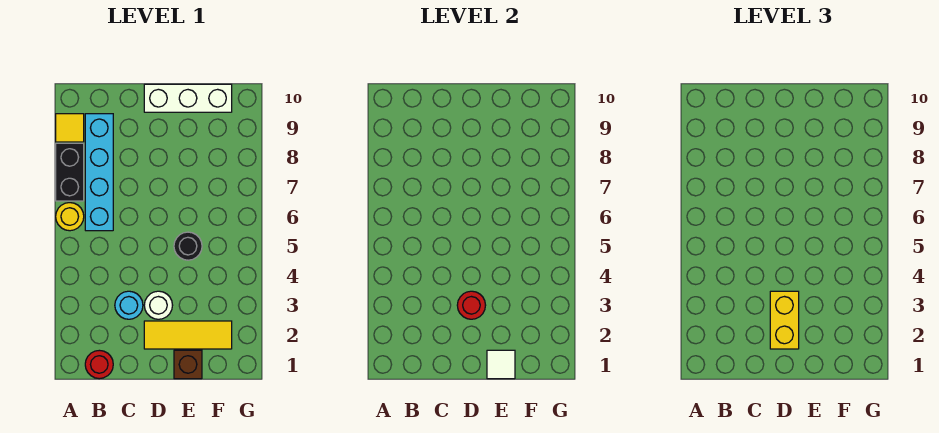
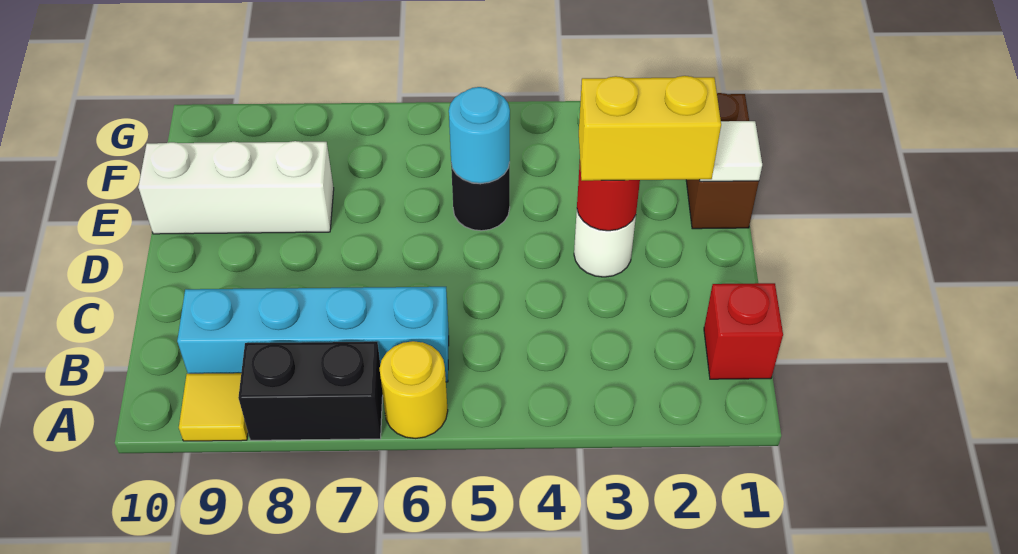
red round brick B1 level 1 -> red brick B1 level 1
cyan round brick C3 level 1 -> cyan round brick E5 level 2
yellow tile D2:F2 level 1 -> none
white brick D10:F10 level 1 -> white brick E8:E10 level 1
brown brick E1 level 1 -> brown brick E1:F1 level 1

